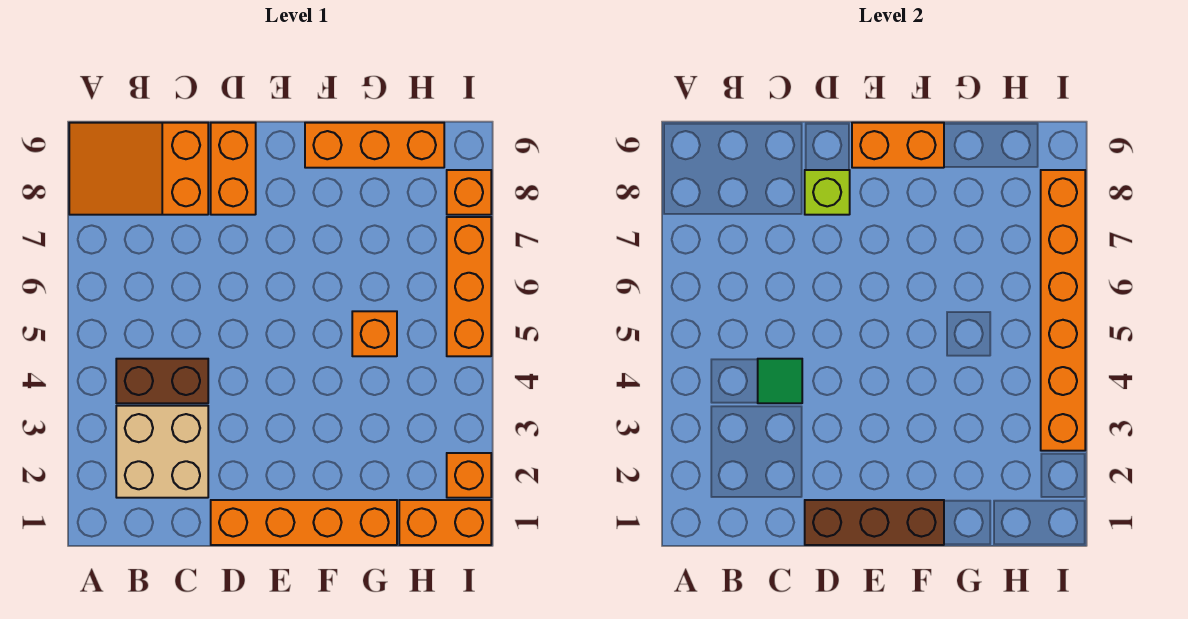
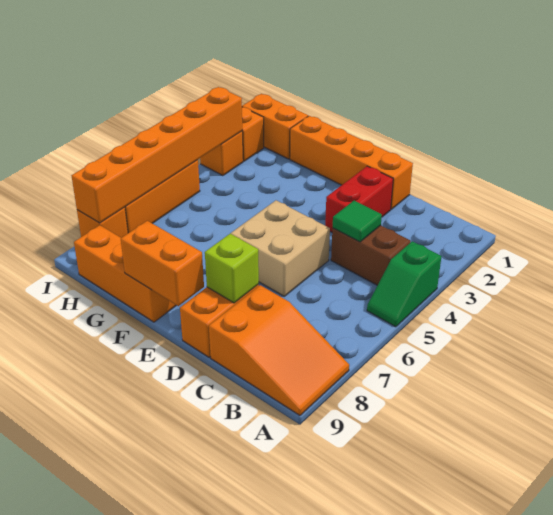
none -> green slope A4:A5 level 1 top 4
tan brick B2:C3 level 1 -> tan brick D5:E6 level 1
brown brick D1:F1 level 2 -> none
none -> red brick D2:D3 level 1
orange brick G5 level 1 -> orange brick I3 level 1

